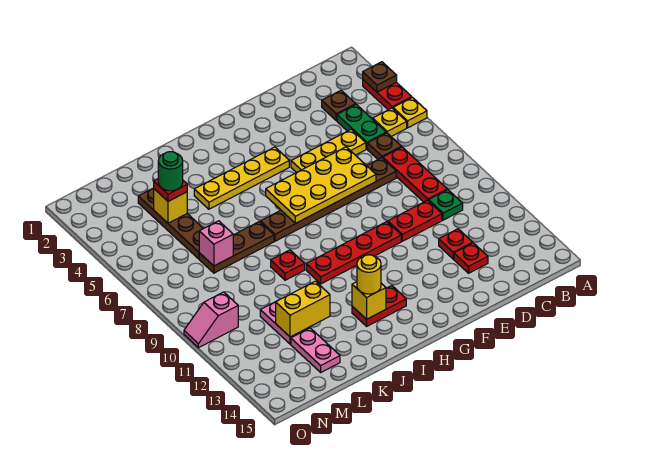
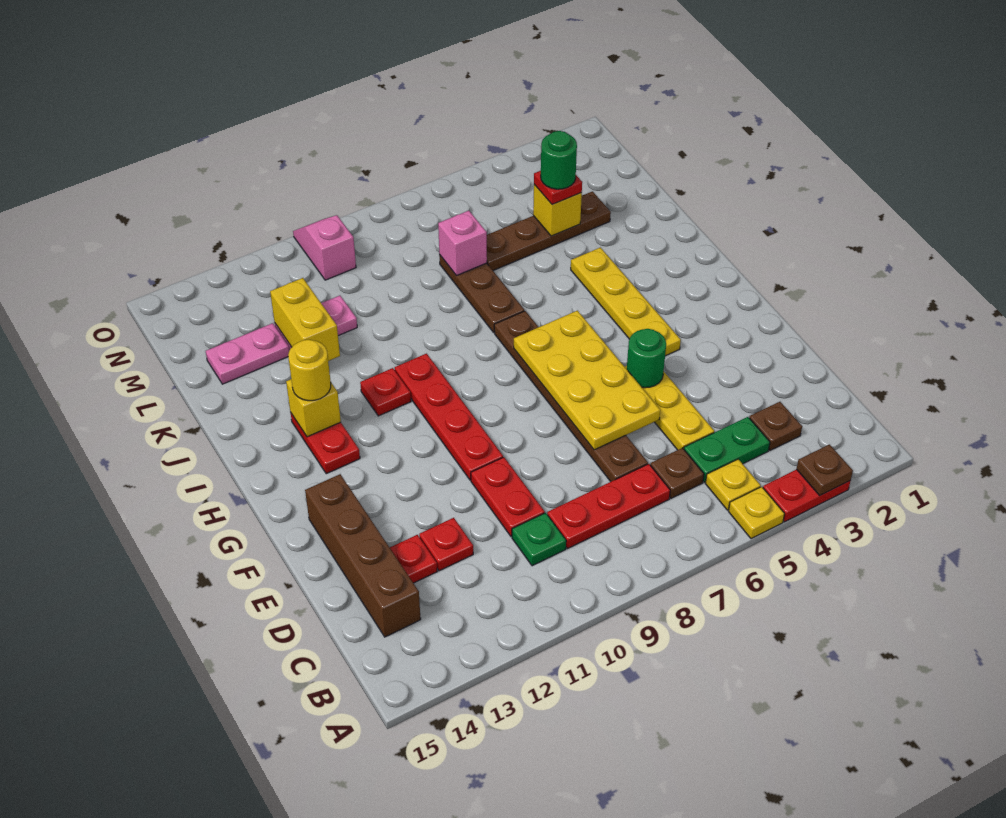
none -> brown brick C14:F14 level 1
none -> green round brick F5 level 2
red plate J9 level 1 -> red plate I11 level 1

